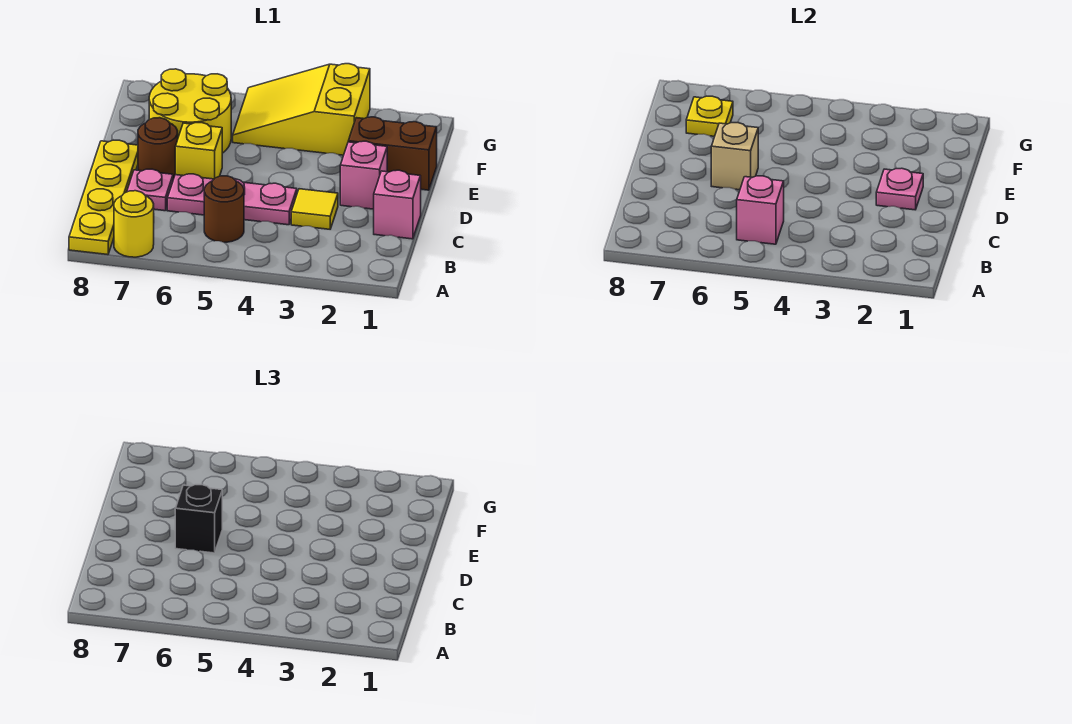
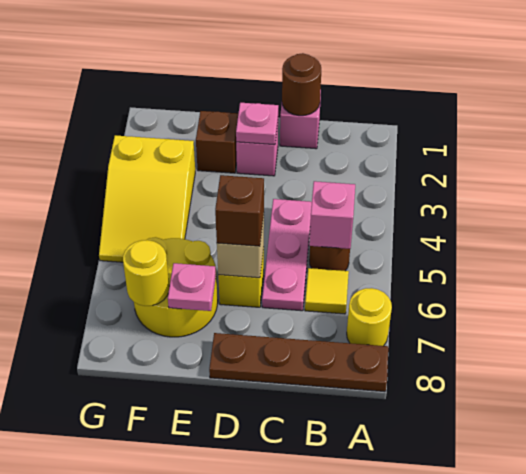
yellow plate A8:D8 level 1 -> brown plate A8:D8 level 1
yellow tile C3 level 1 -> yellow tile B6 level 1
pink plate C7 level 1 -> pink plate E7 level 2
black brick D6 level 3 -> brown brick D6 level 3
brown round brick D7 level 1 -> brown round brick C1 level 2
brown brick E1:E2 level 1 -> brown brick E2 level 1
yellow plate F7 level 2 -> yellow round brick F7 level 2

